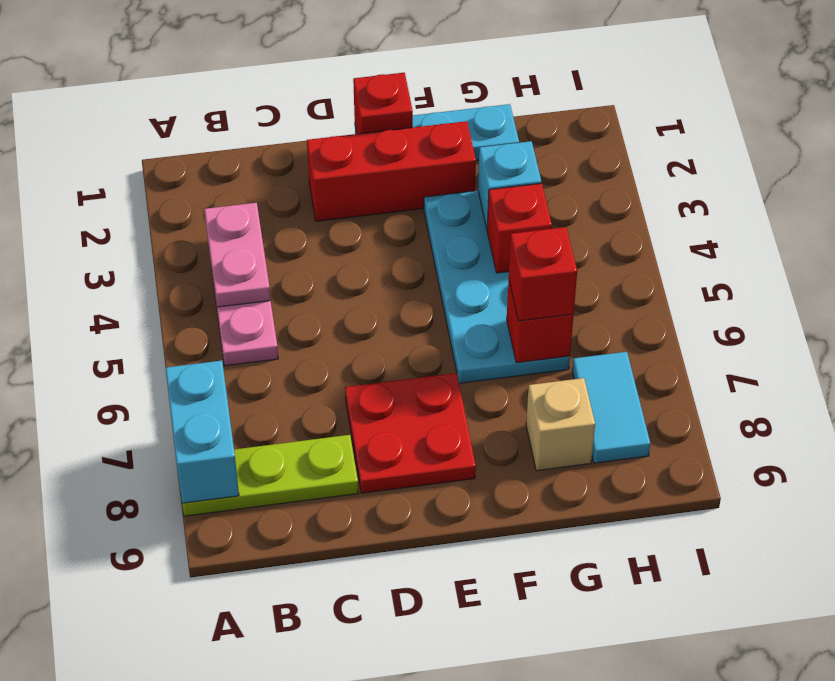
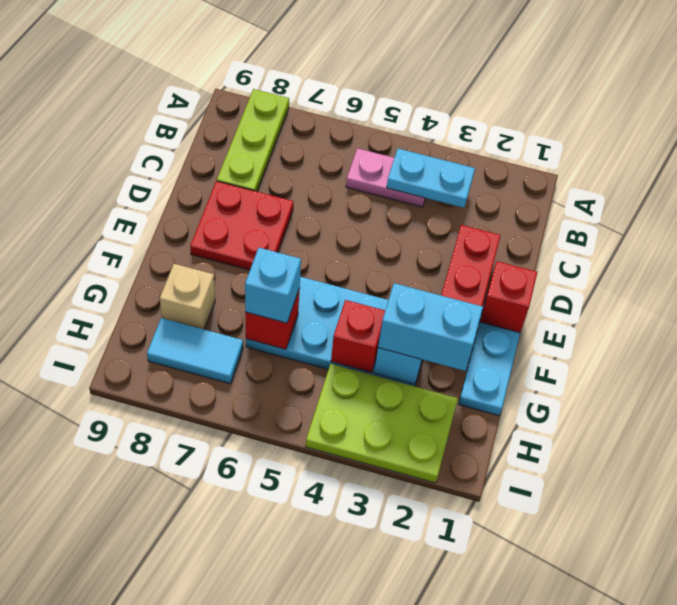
cyan brick A7:A8 level 2 -> cyan brick G2:G3 level 3
pink plate B3:B4 level 2 -> cyan plate B3:B4 level 2
red brick G6 level 3 -> cyan brick G6 level 3
none -> lime plate H2:I4 level 1

